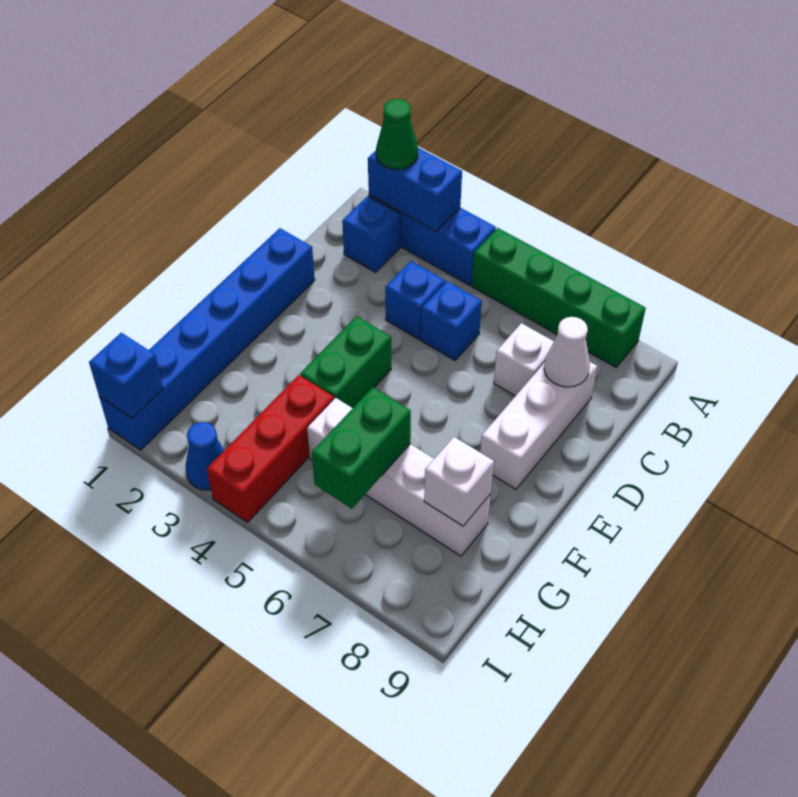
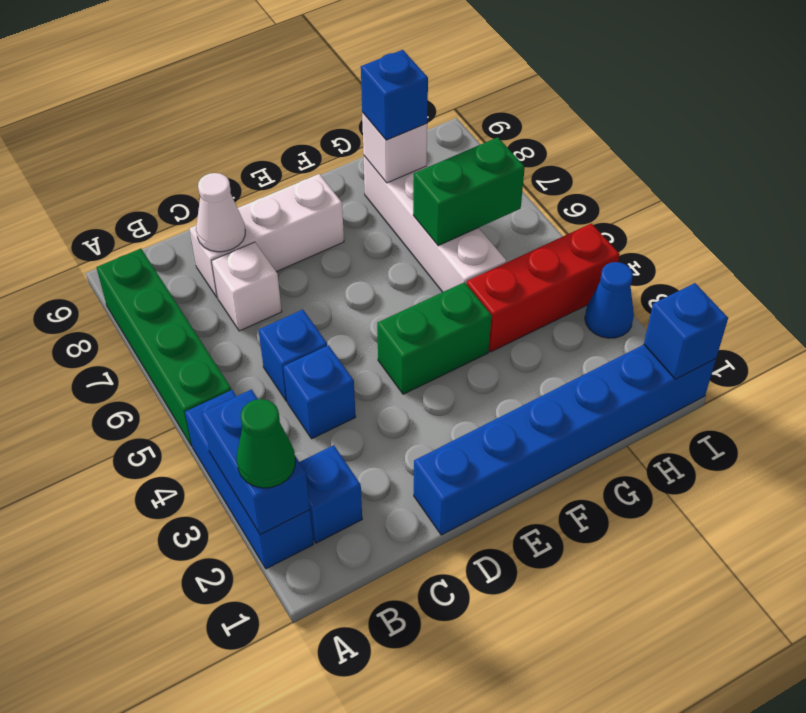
none -> blue brick G8 level 3

